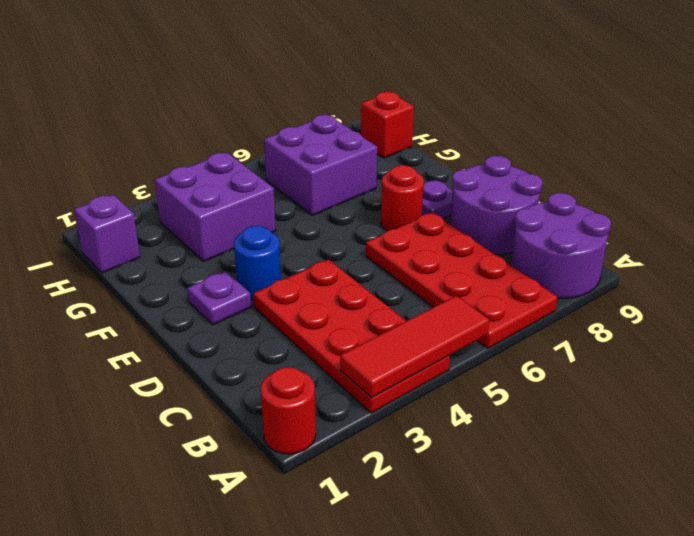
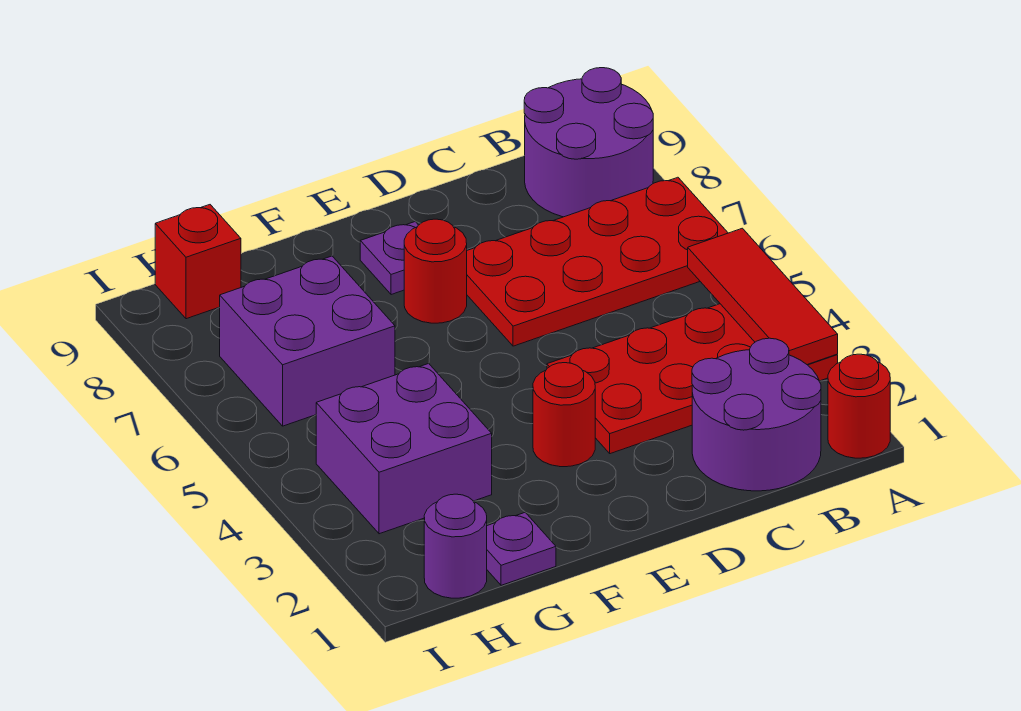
purple round brick C8:D9 level 1 -> purple round brick B1:C2 level 1
purple plate E2 level 1 -> purple plate G1 level 1
blue round brick E3 level 1 -> red round brick E3 level 1
purple brick H1 level 1 -> purple round brick H1 level 1

